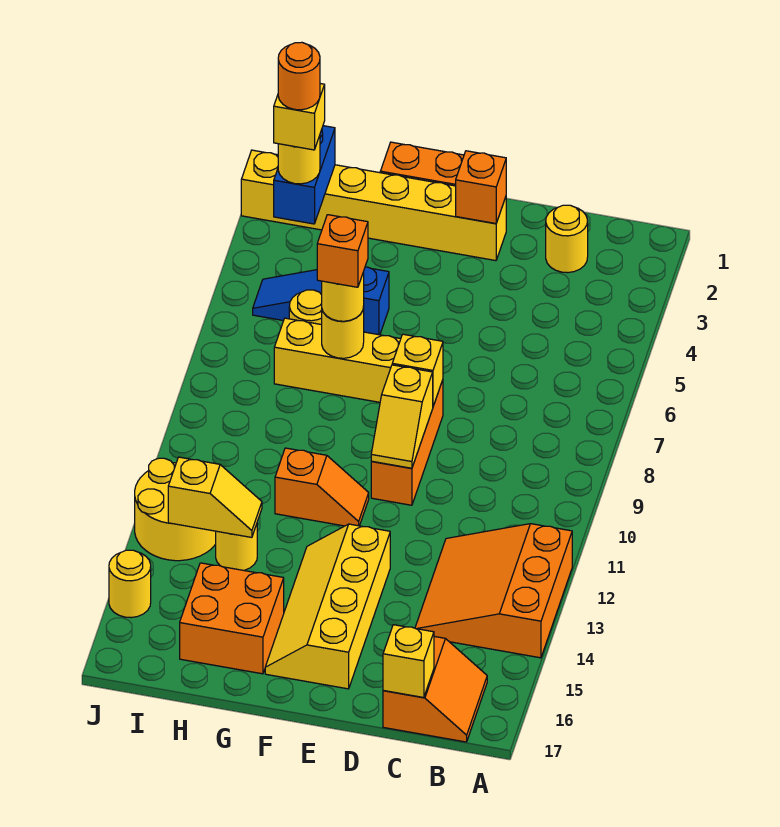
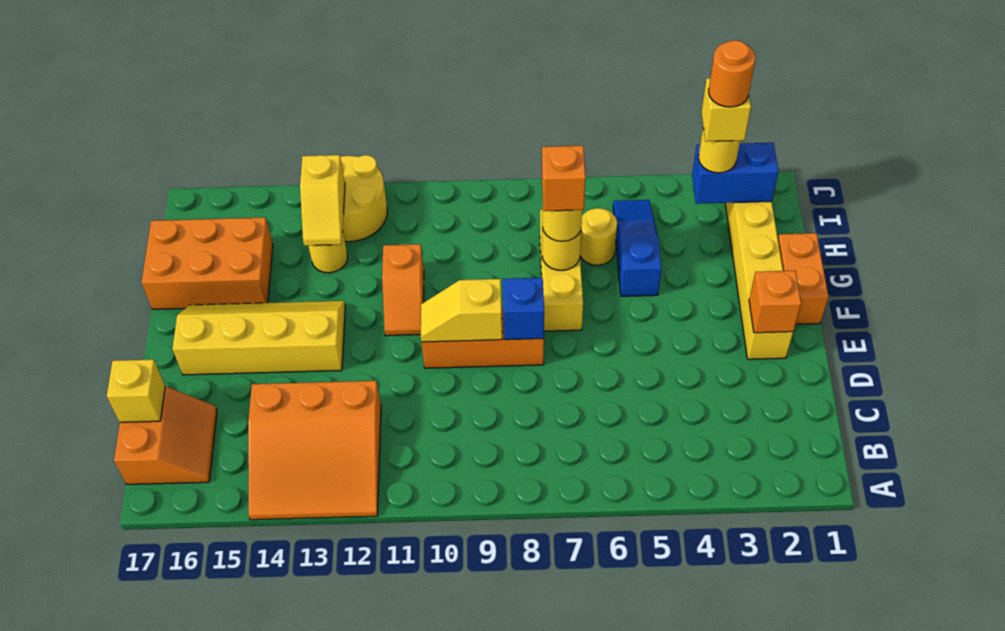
orange slope A12:C14 level 1 top A -> orange slope A12:C14 level 1 top C
orange slope B16:C17 level 1 top C -> orange slope B16:C17 level 1 top 17
yellow round brick C2 level 1 -> none
yellow brick E8 level 2 -> blue brick E8 level 2
orange brick G15:H16 level 1 -> orange brick G15:H17 level 1
yellow round brick J15 level 1 -> none

